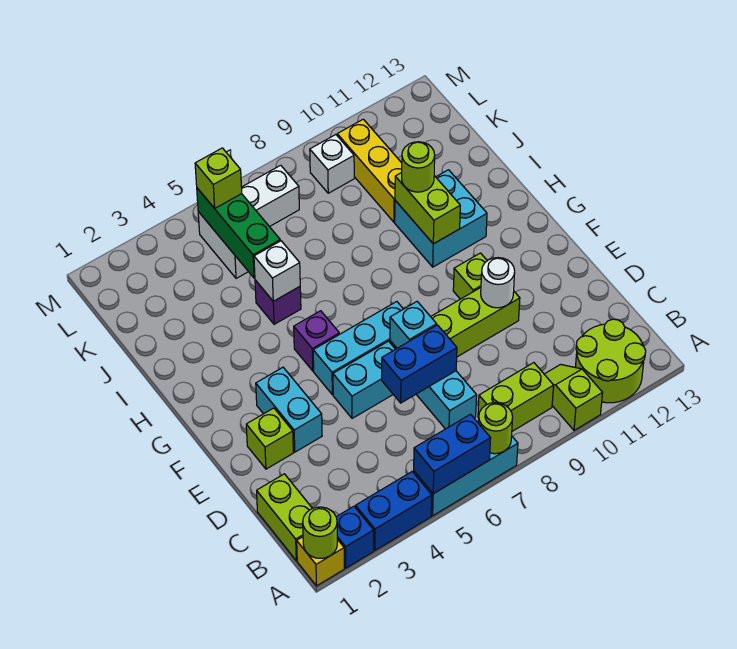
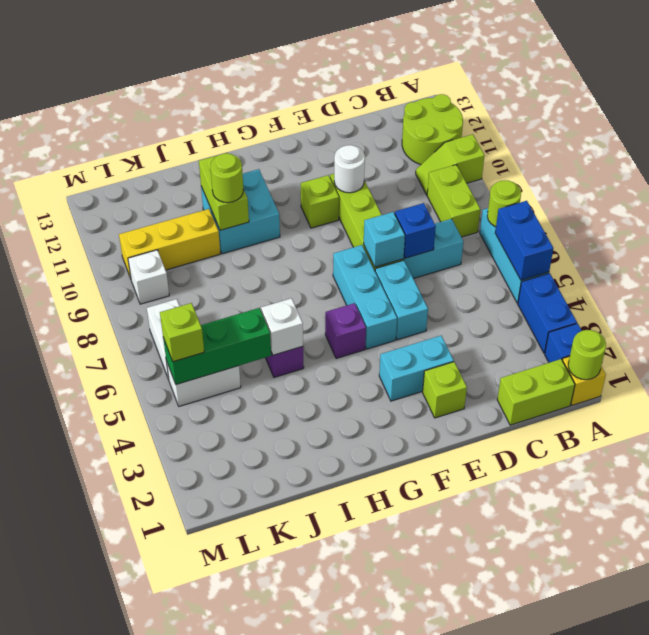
blue brick D6:D7 level 2 -> blue brick D7 level 2
lime brick H10:I10 level 2 -> lime brick I10:I11 level 2

